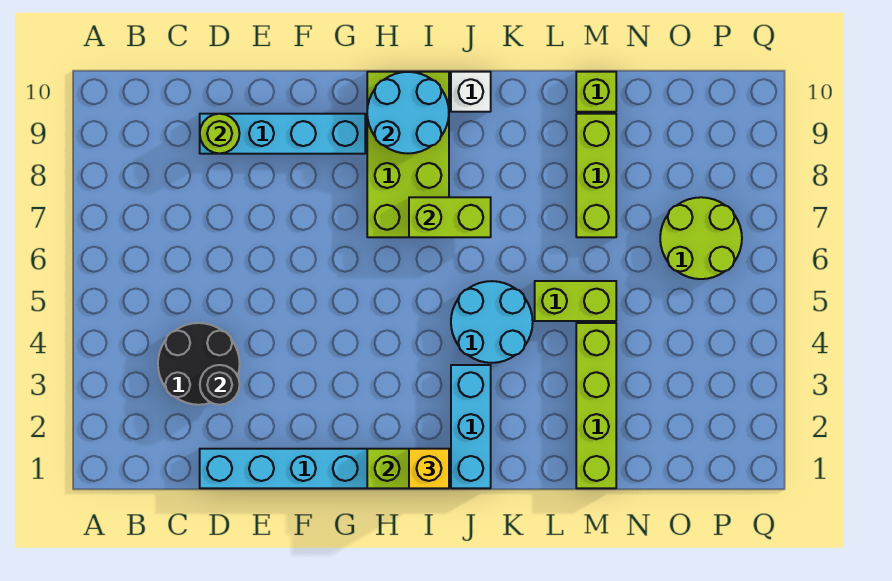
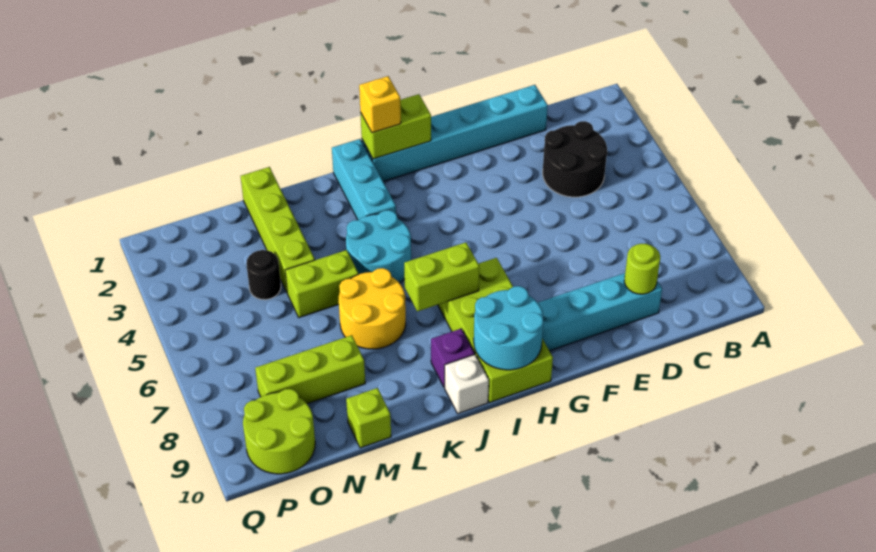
black round brick D3 level 2 -> black round brick N4 level 1
none -> purple brick J9 level 1
none -> yellow round brick K6:L7 level 1
lime brick M7:M9 level 1 -> lime brick M8:O8 level 1
lime round brick O6:P7 level 1 -> lime round brick O9:P10 level 1

